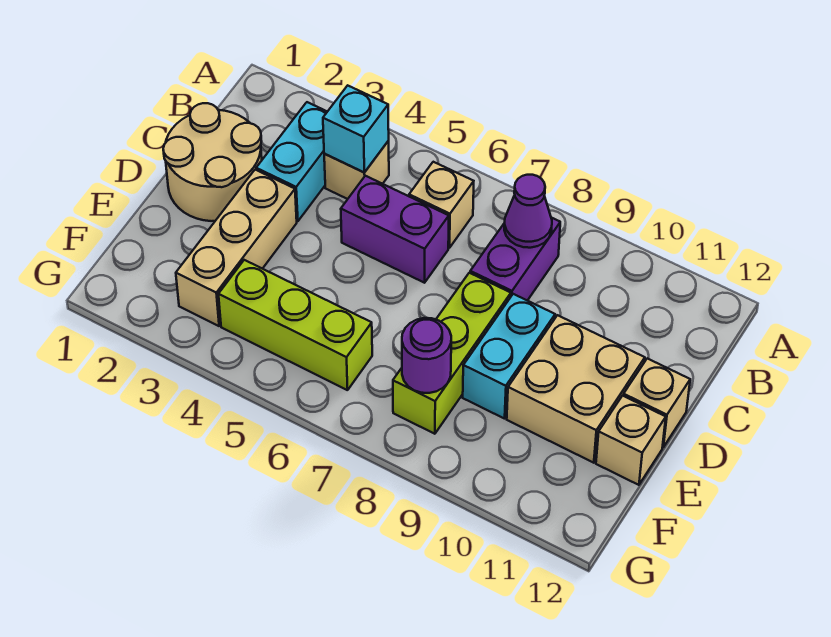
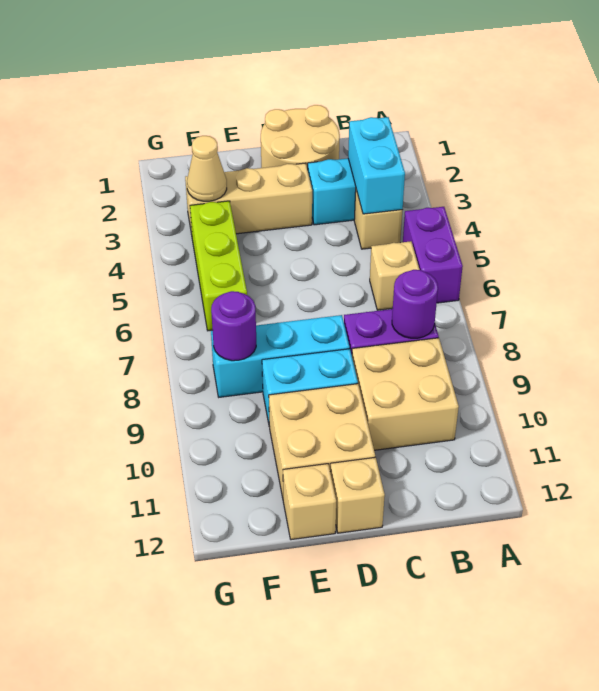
cyan brick B4 level 2 -> cyan brick B3:B4 level 2
purple cone B8 level 2 -> purple round brick B8 level 2
none -> tan brick B9:C10 level 1
purple brick C5:C6 level 1 -> purple brick A5:A6 level 1
lime brick D8:F8 level 1 -> cyan brick D8:F8 level 1
none -> tan cone F3 level 2

